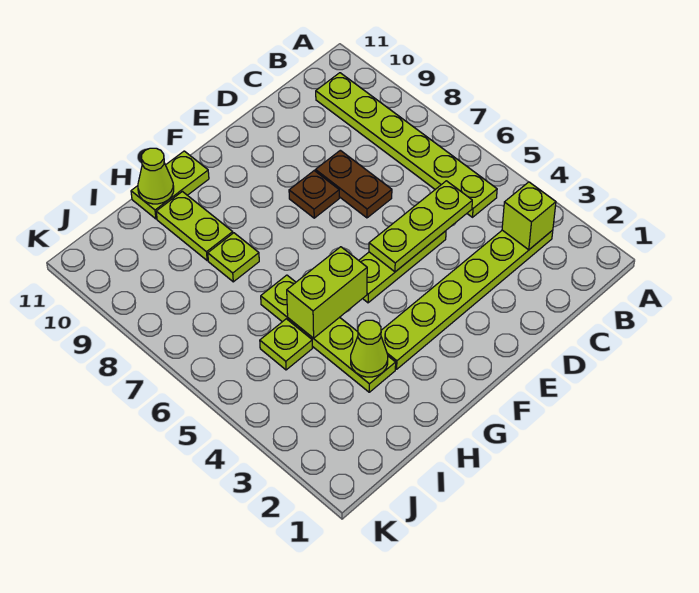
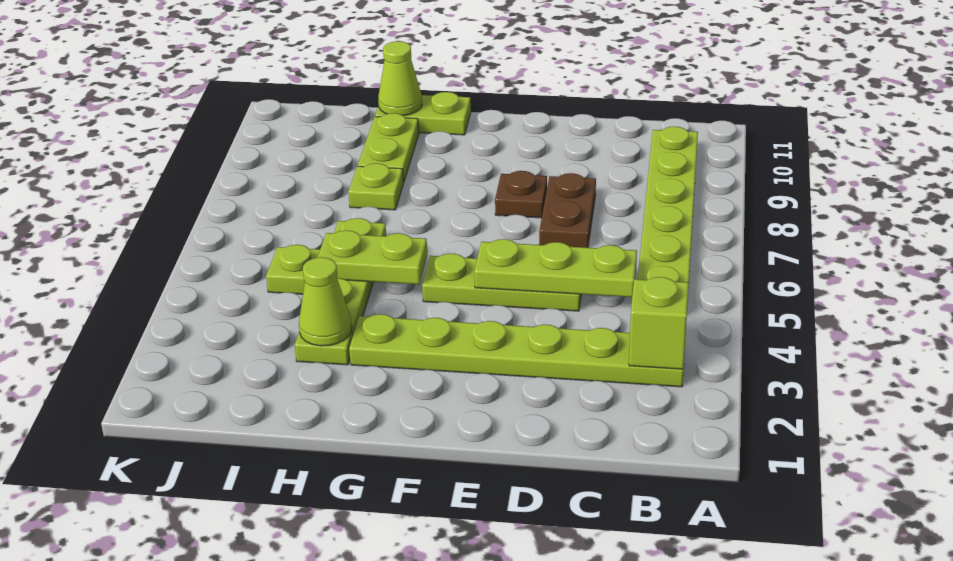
lime brick G5:H5 level 2 -> lime plate G5:H5 level 2

